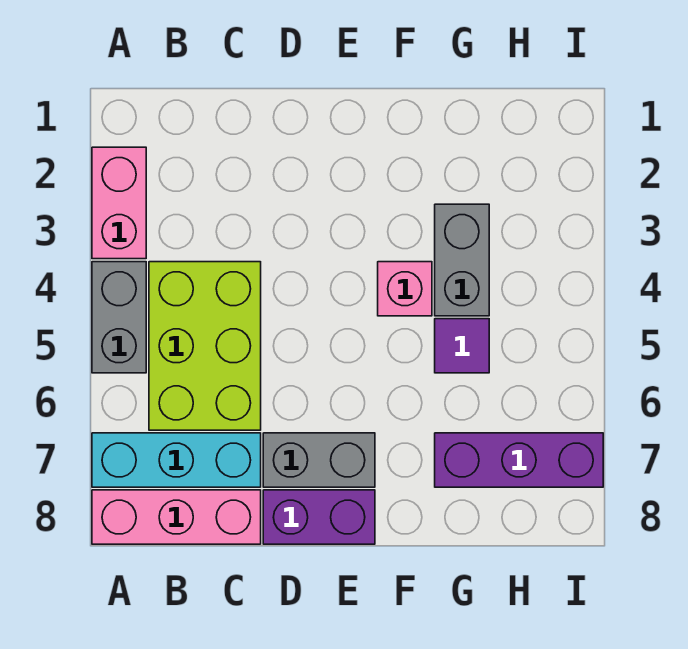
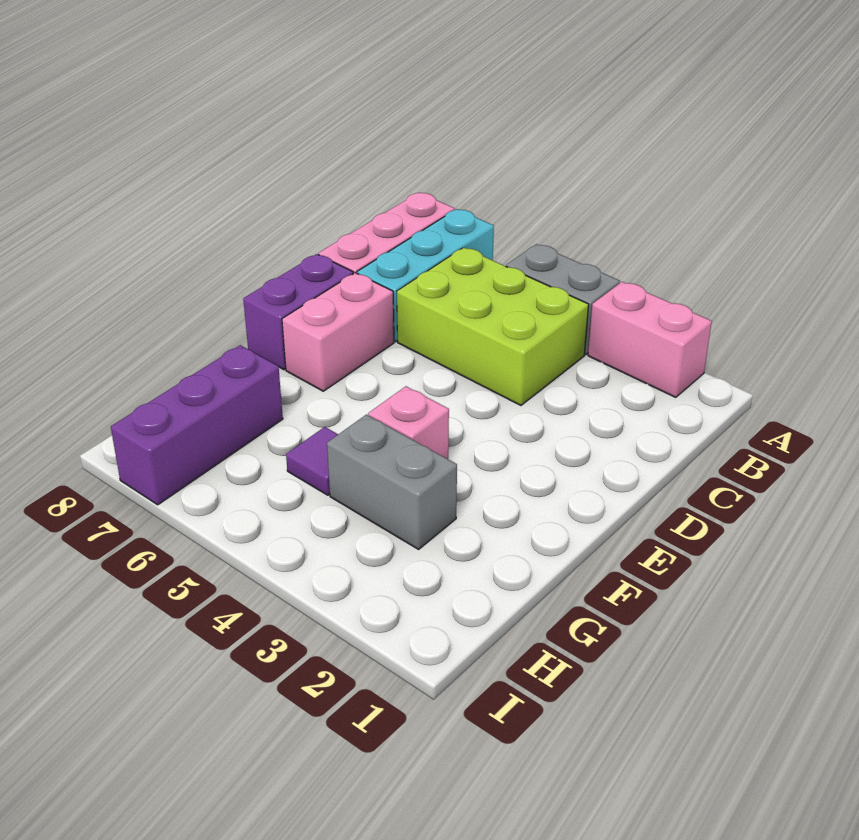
grey brick D7:E7 level 1 -> pink brick D7:E7 level 1

